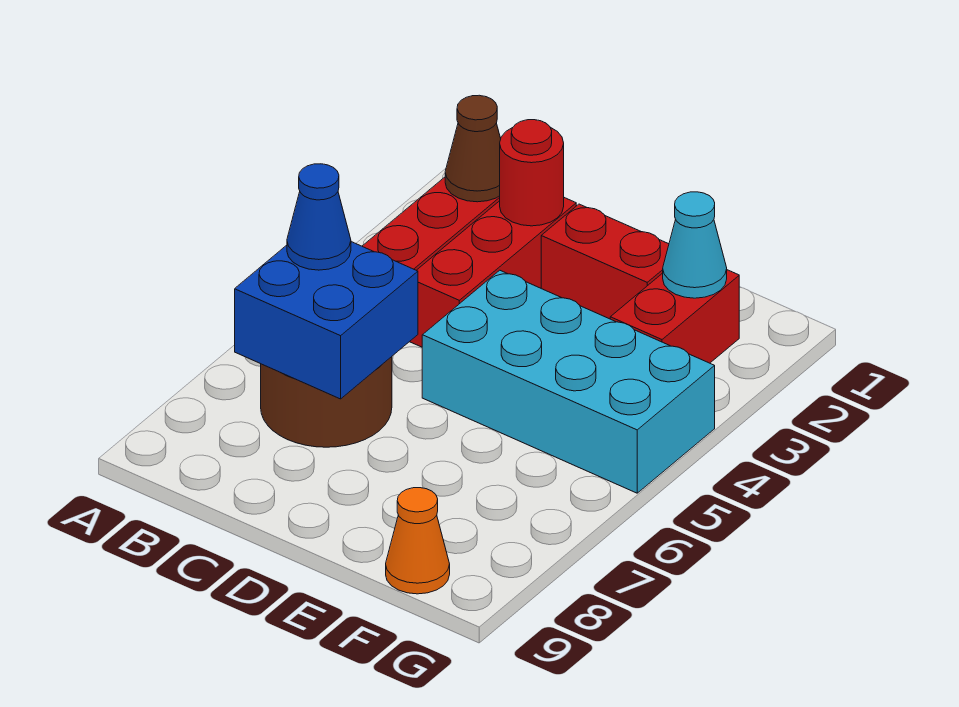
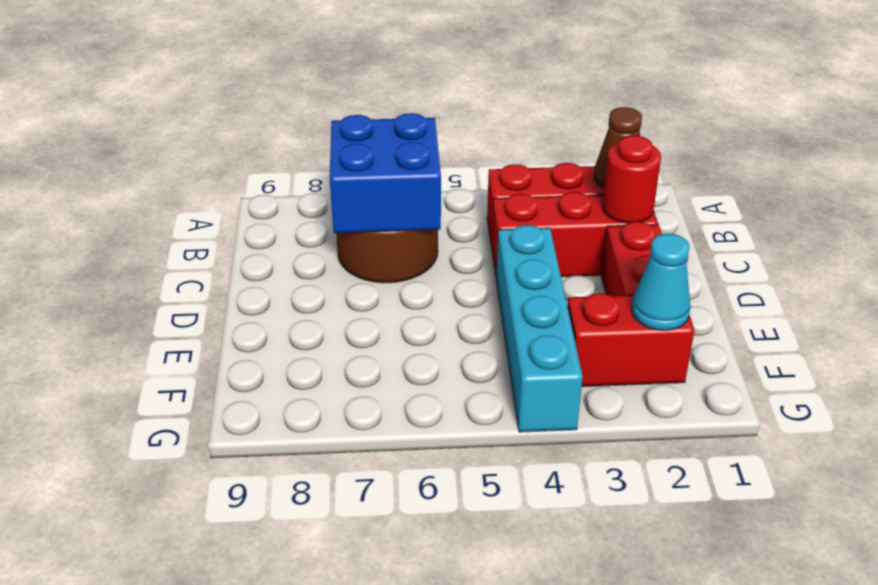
blue cone B6 level 3 -> none
cyan brick D4:G5 level 1 -> cyan brick D4:G4 level 1
orange cone F9 level 1 -> none

